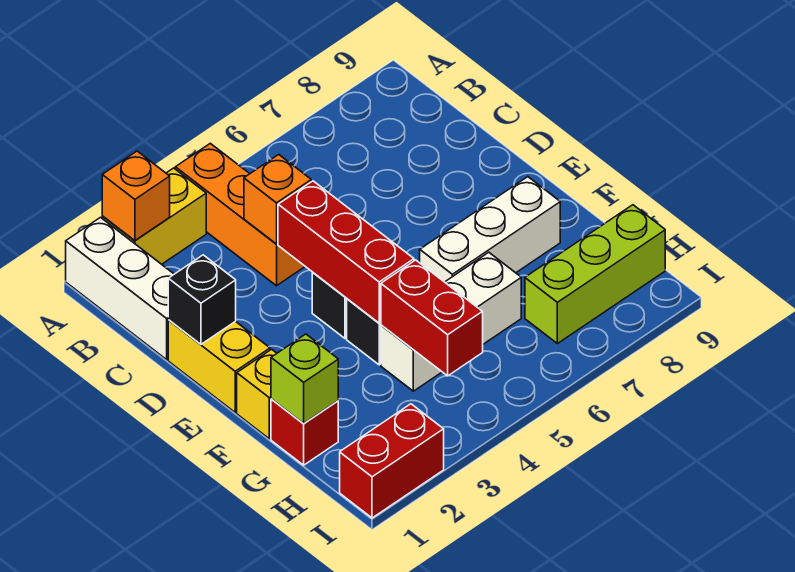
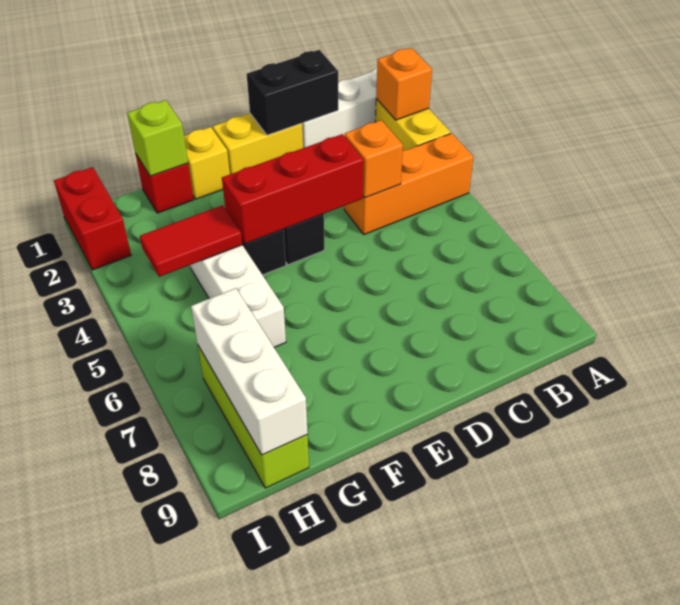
black brick D1 level 2 -> black brick C1:D1 level 2
white brick F6:F8 level 1 -> white brick H7:H9 level 2
red brick G4:H4 level 2 -> red tile G4:H4 level 2

